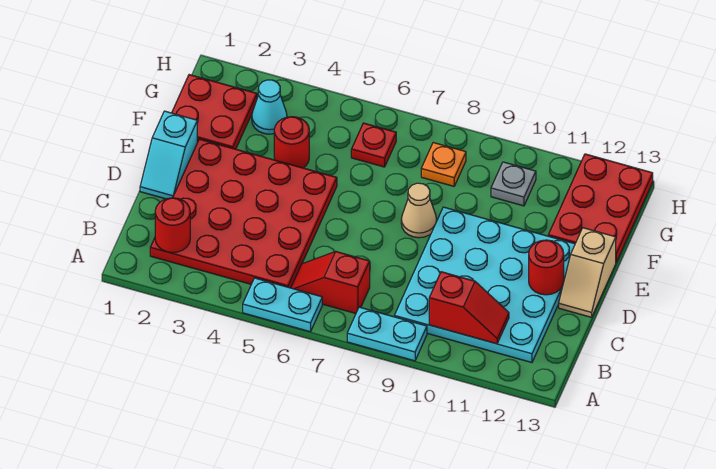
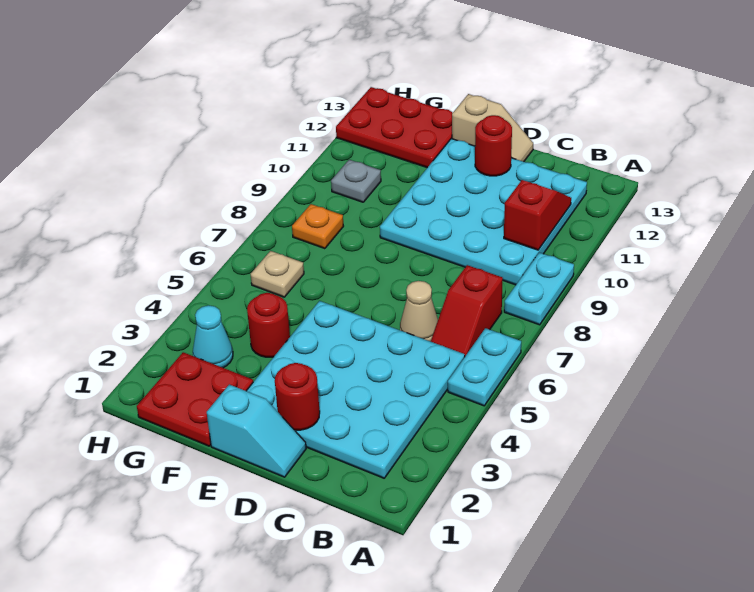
red plate B2:E5 level 1 -> cyan plate B2:E5 level 1
red round brick B2 level 2 -> red round brick D2 level 2
tan cone E8 level 1 -> tan cone C6 level 1
red plate G6 level 1 -> tan plate G6 level 1

